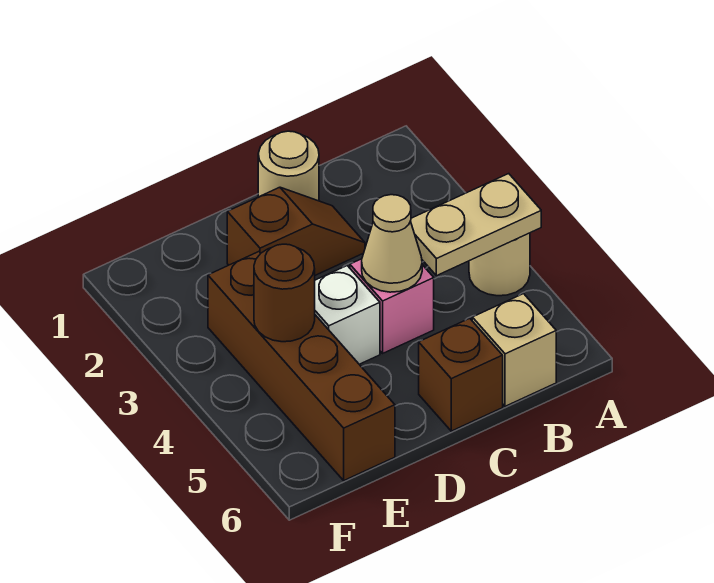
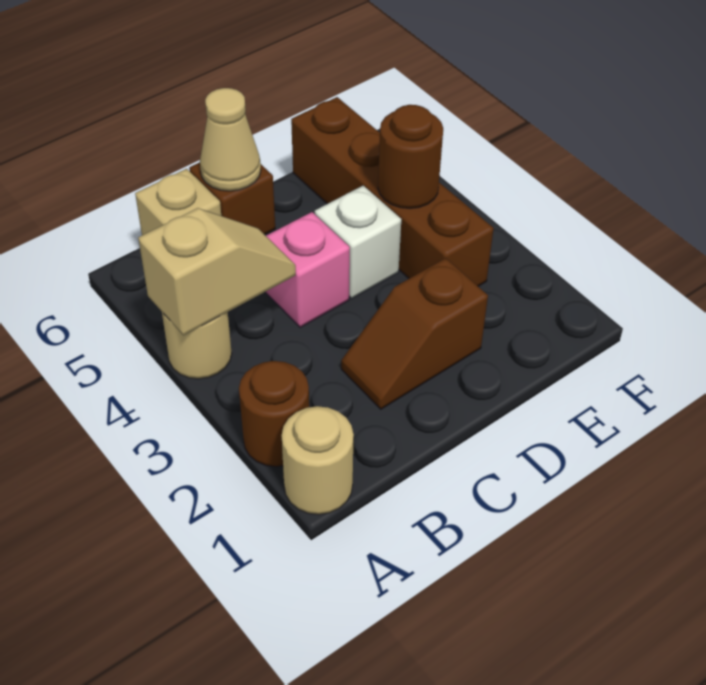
none -> brown round brick A2 level 1
tan plate A4:B4 level 2 -> tan slope A4:B4 level 2 top A
tan round brick C1 level 1 -> tan round brick A1 level 1
tan cone C4 level 2 -> tan cone C6 level 2

